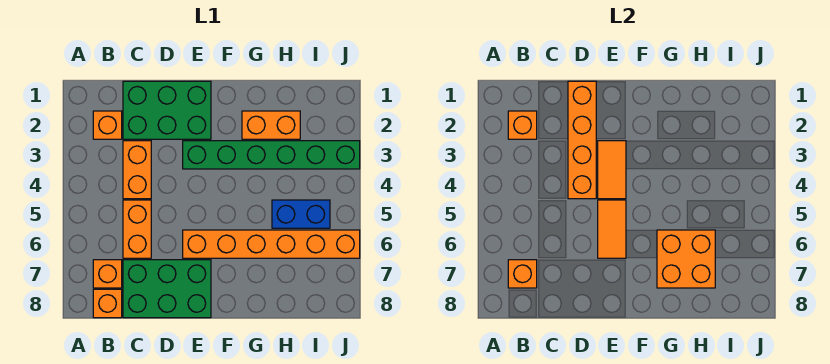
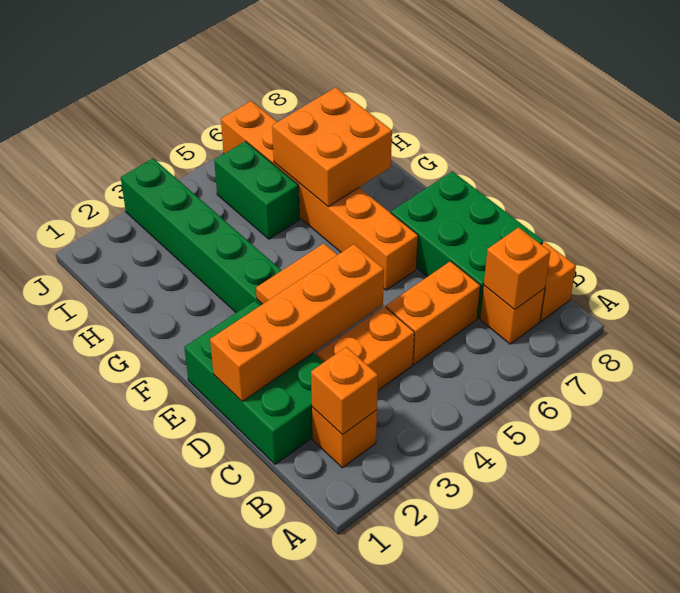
orange tile E5:E6 level 2 -> none
orange brick G2:H2 level 1 -> none
blue brick H5:I5 level 1 -> green brick H5:I5 level 1

